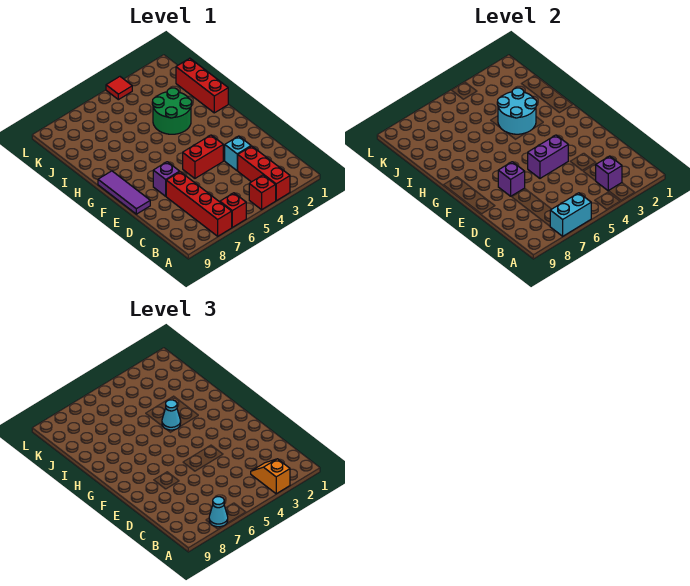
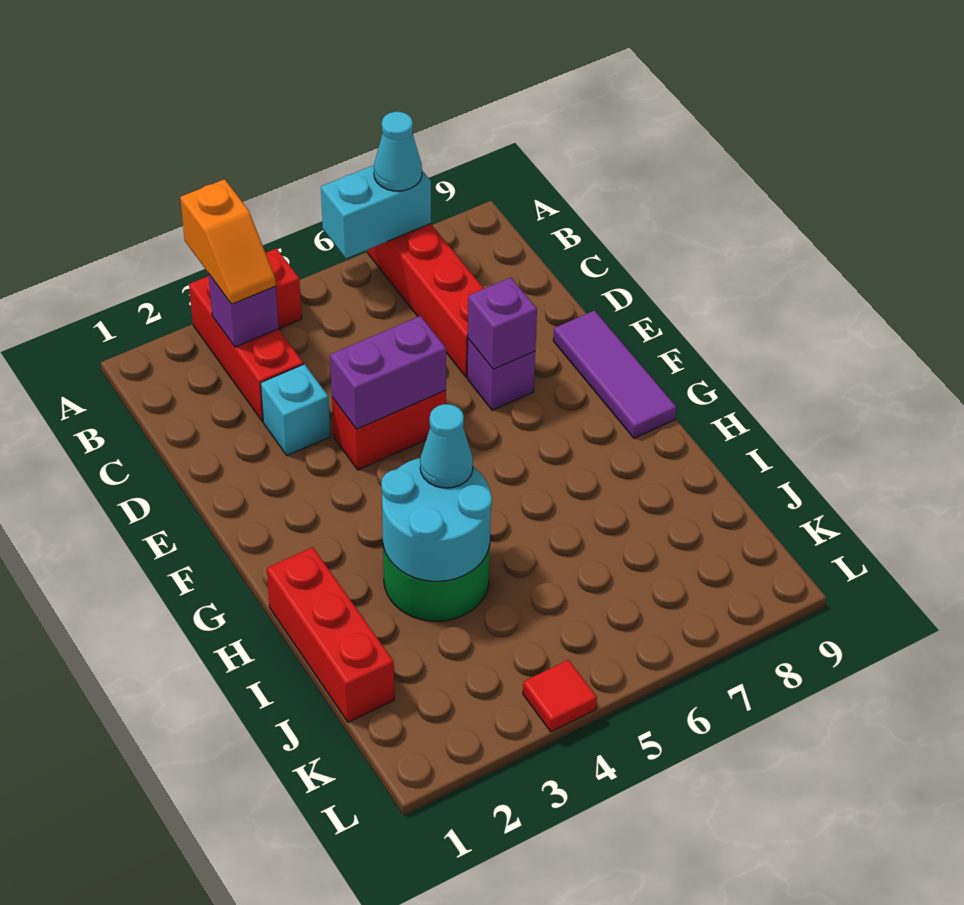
red brick A6 level 1 -> none

